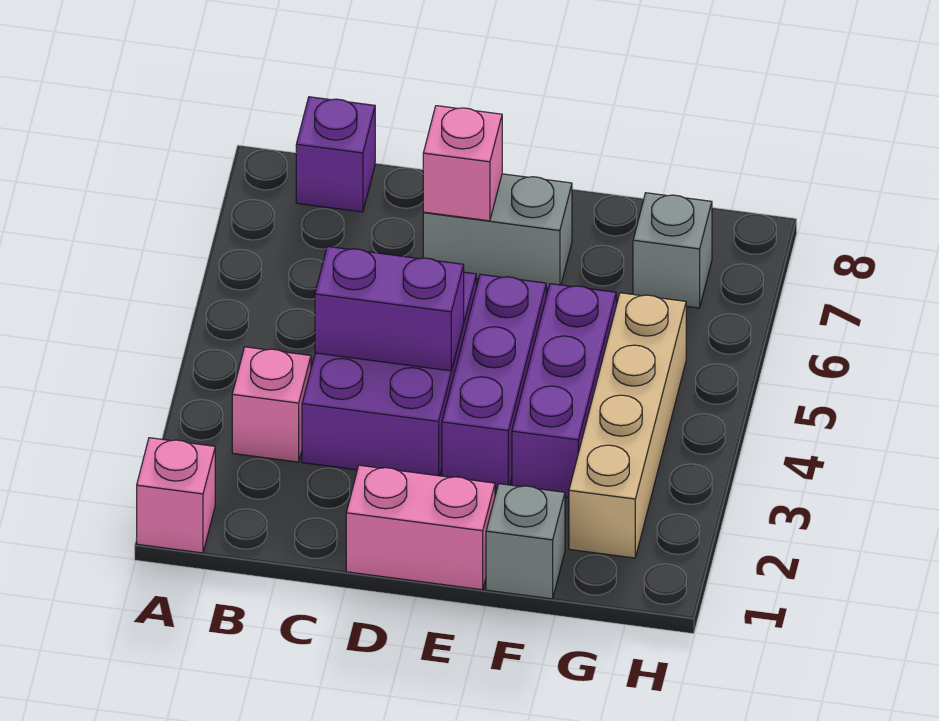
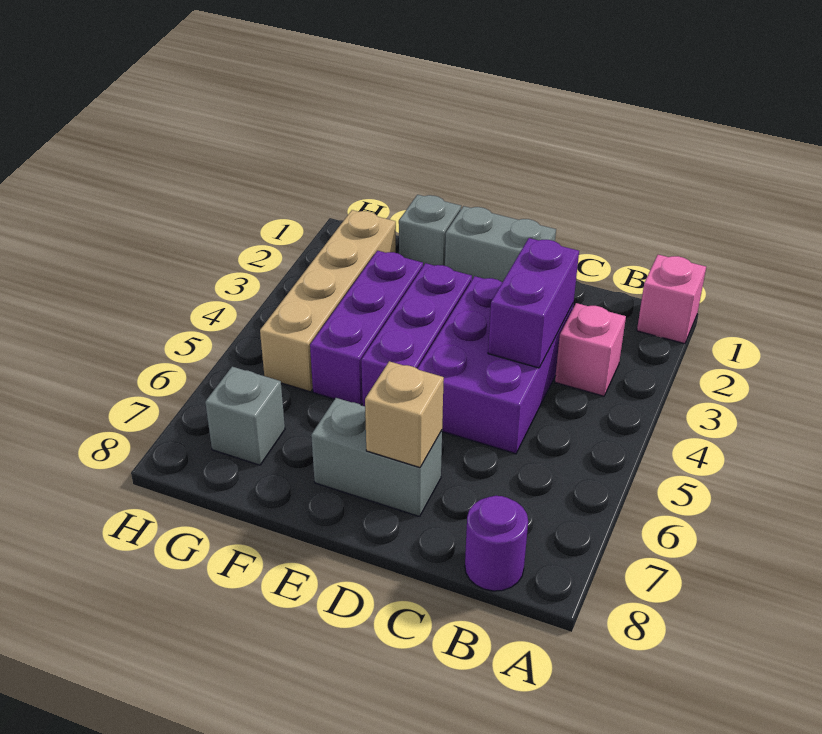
purple brick B8 level 1 -> purple round brick B8 level 1
purple brick C4:D4 level 2 -> purple brick C3:C4 level 2
pink brick D1:E1 level 1 -> grey brick D1:E1 level 1
pink brick D7 level 2 -> tan brick D7 level 2

